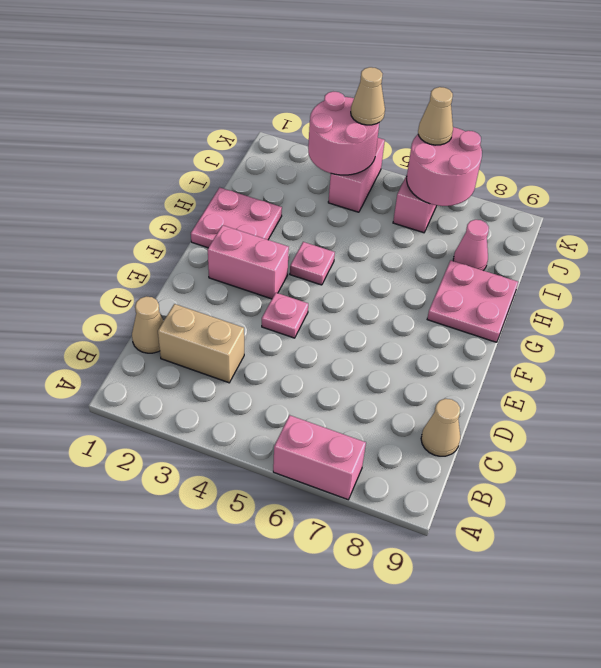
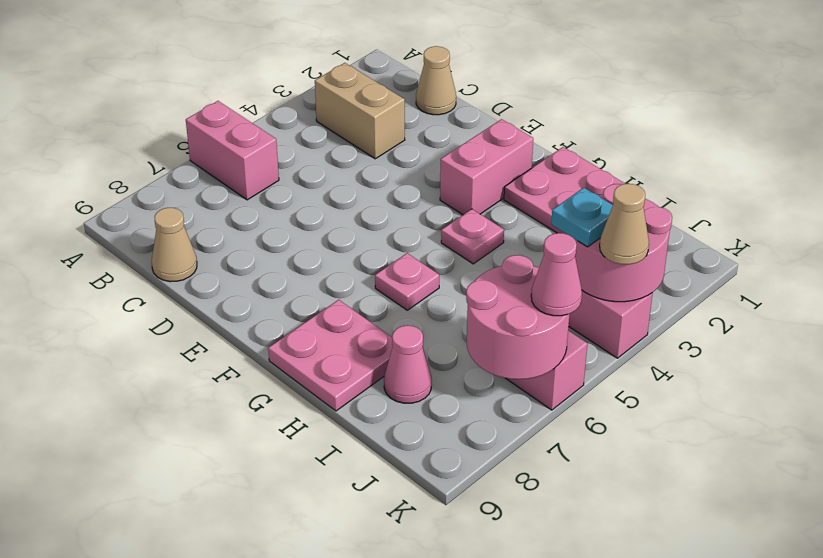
pink brick A6:A7 level 1 -> pink brick A6:B6 level 1
tan brick C2:C3 level 1 -> tan brick B3:C3 level 1
pink plate E4 level 1 -> pink plate G6 level 1
none -> cyan plate J4 level 3
tan cone K6 level 3 -> pink cone K6 level 3

